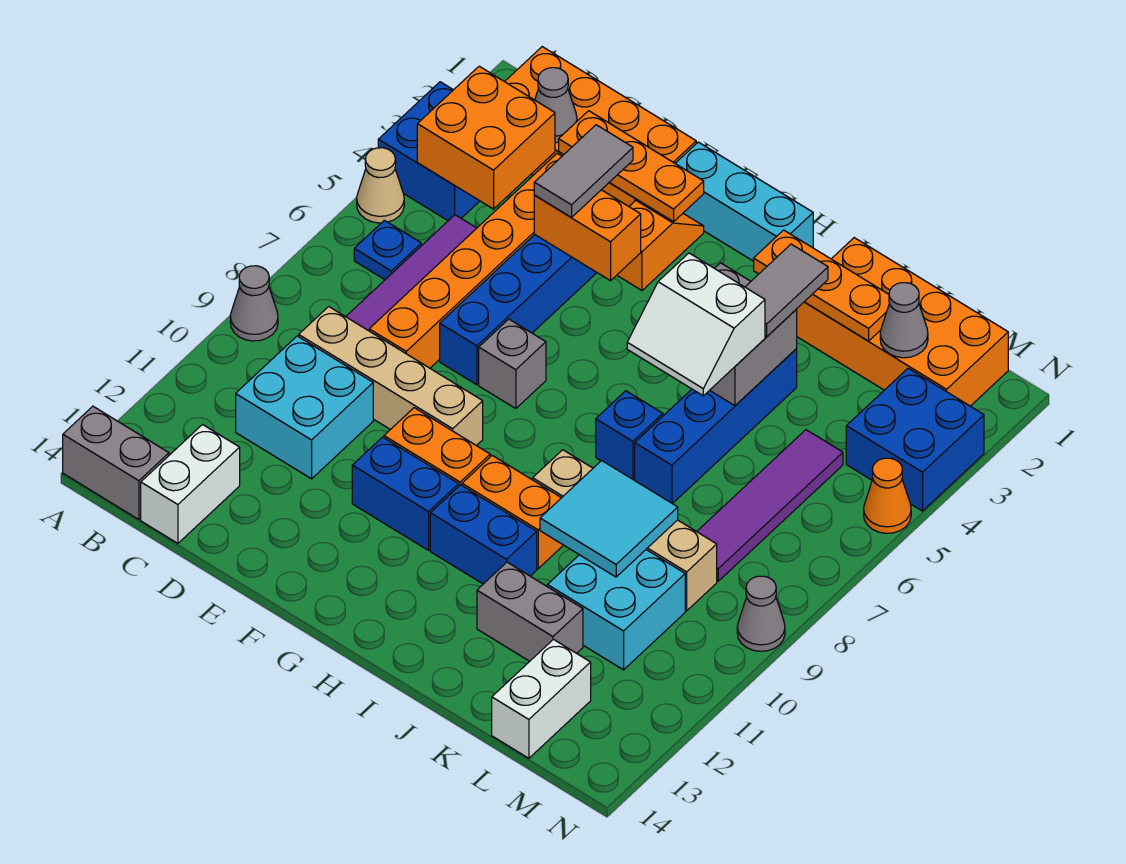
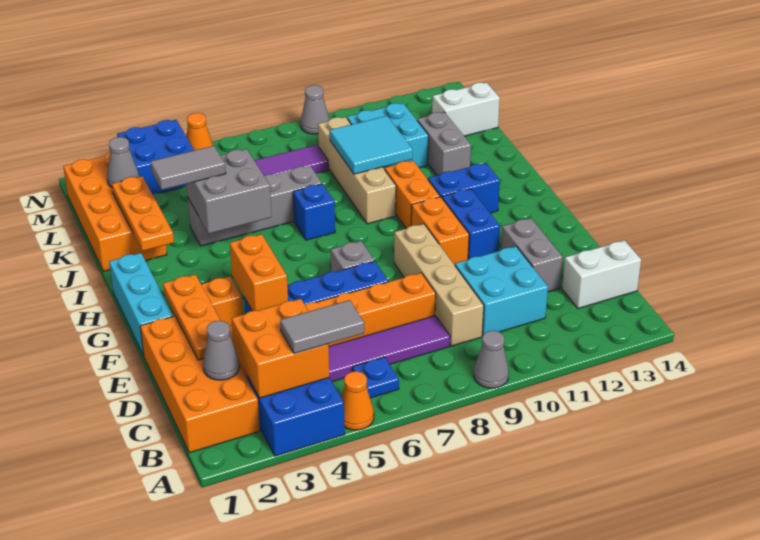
tan cone A5 level 1 -> orange cone A5 level 1
grey brick A14:B14 level 1 -> grey brick D12:E12 level 1
grey tile E3:E4 level 3 -> grey tile B4:B5 level 3
blue brick H11:I11 level 1 -> blue brick H11:H12 level 1
white slope I5:J6 level 3 top 5 -> none
blue brick J4:J7 level 1 -> grey brick J4:J7 level 1

